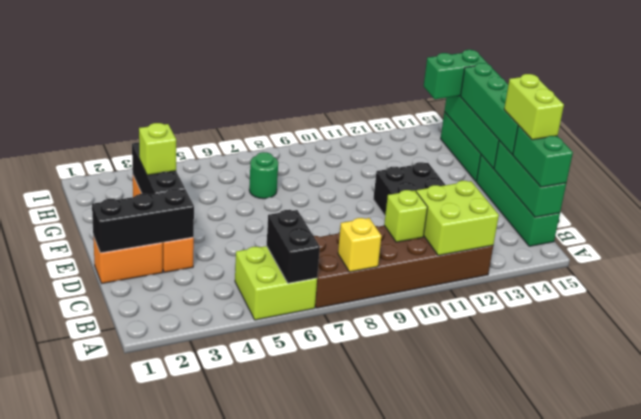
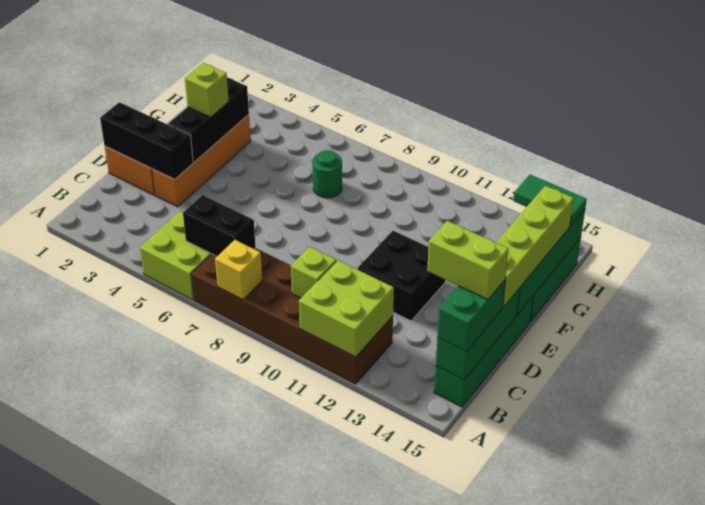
black brick A6:B6 level 2 -> black brick B6:B7 level 2
lime brick C15:D15 level 4 -> lime brick C14:C15 level 4
green brick D15:G15 level 3 -> lime brick D15:G15 level 3
green brick H14:H15 level 3 -> green tile H14:H15 level 3

